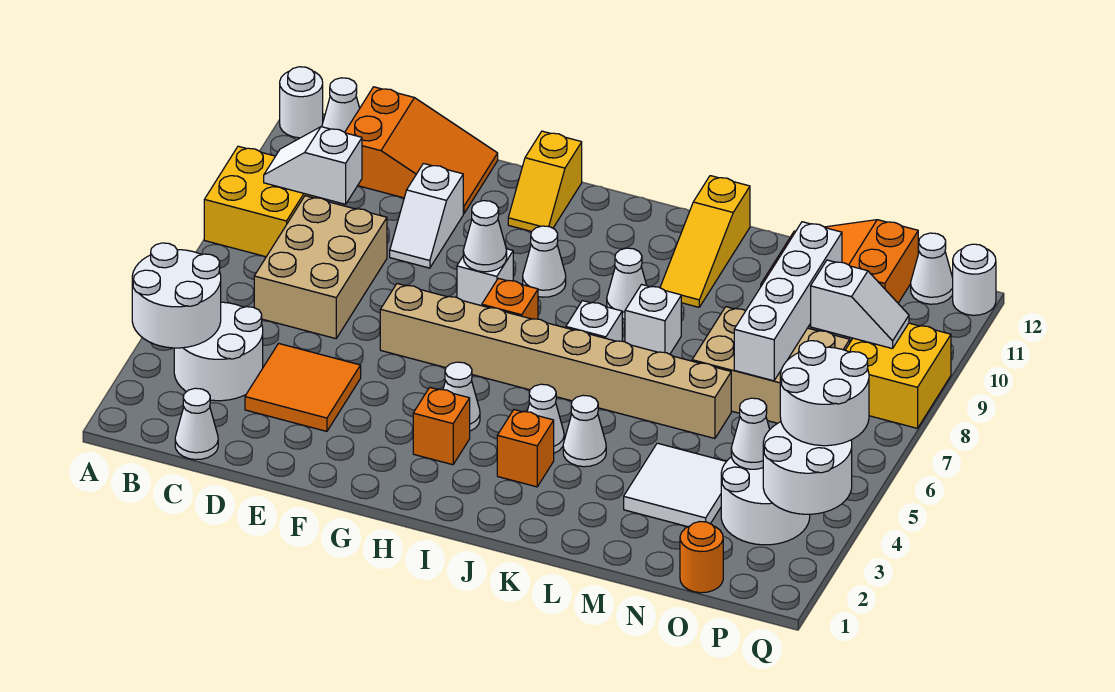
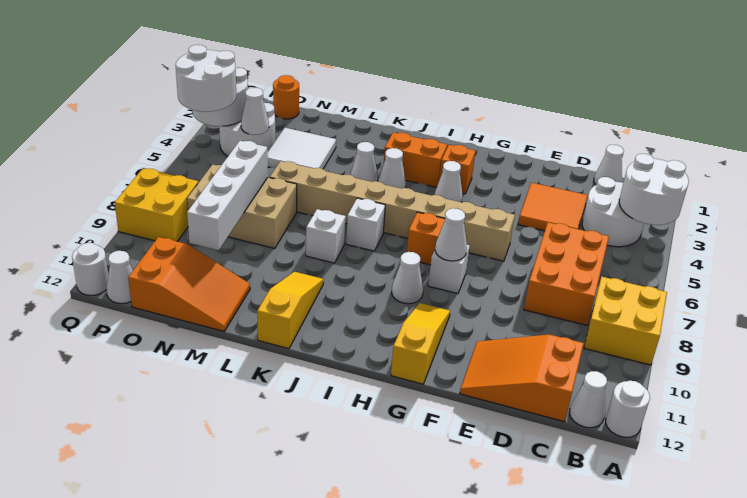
white slope B9:C9 level 2 top C -> none
tan brick C6:D8 level 1 -> orange brick C6:D8 level 1
white slope E9:E10 level 1 top 10 -> none
yellow slope G11:G12 level 1 top 12 -> yellow slope G10:G12 level 1 top 12
orange brick J3 level 1 -> orange brick I3:J3 level 1
white cone J9 level 1 -> none
white slope O9:P9 level 2 top O -> none

